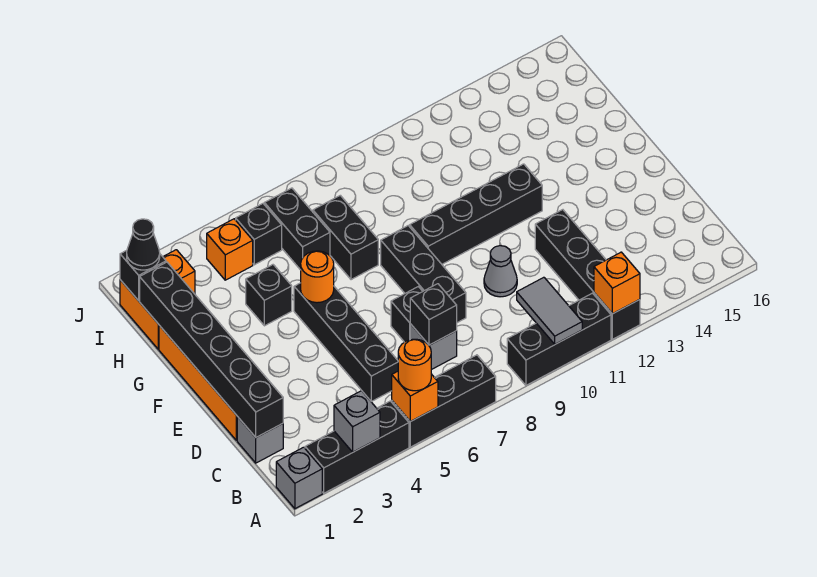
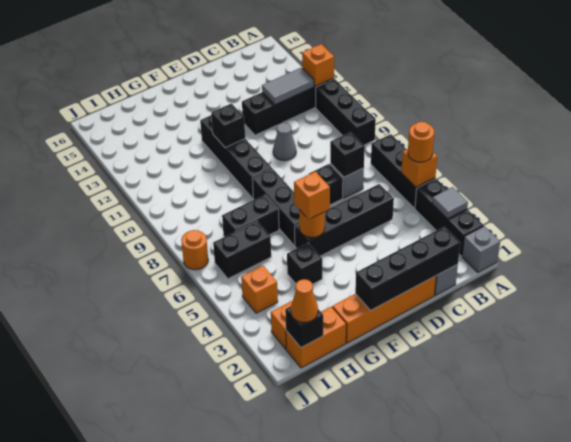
grey brick A3 level 2 -> grey tile A3 level 2
grey tile A10:B10 level 2 -> grey tile B12:C12 level 2
black brick C1:H1 level 2 -> black brick C1:F1 level 2
black brick D8:F8 level 1 -> black brick F6:F8 level 1
none -> orange brick F5 level 3
black cone I1 level 3 -> orange cone I1 level 3
black brick I5 level 1 -> black brick F11 level 2
none -> orange round brick J7 level 1

